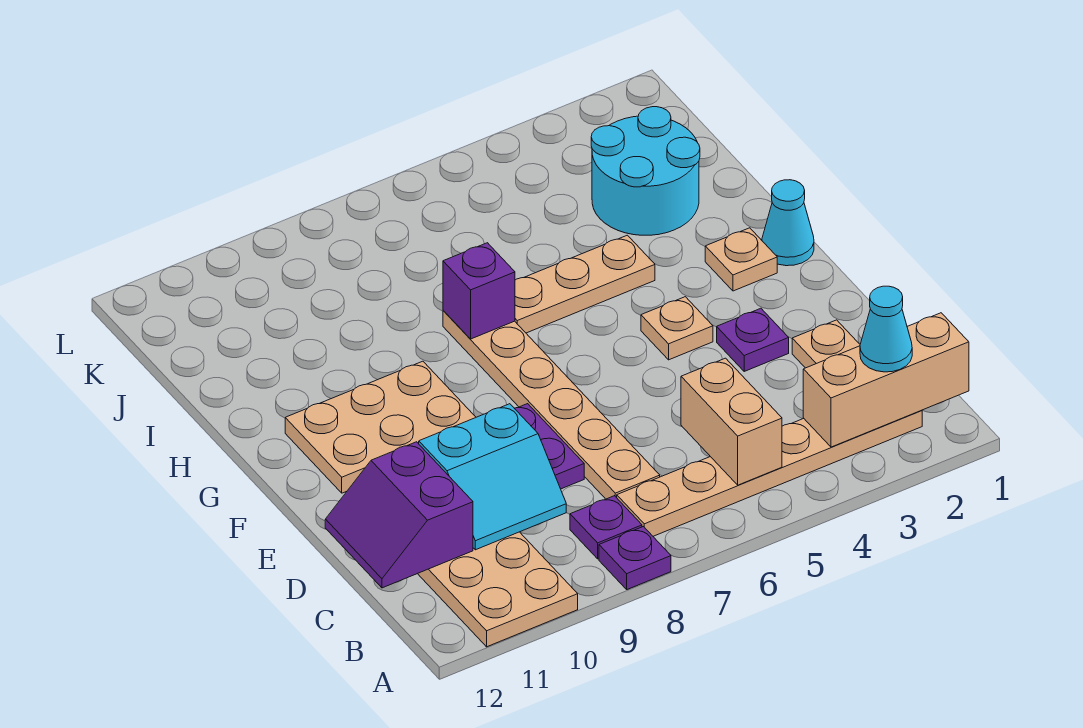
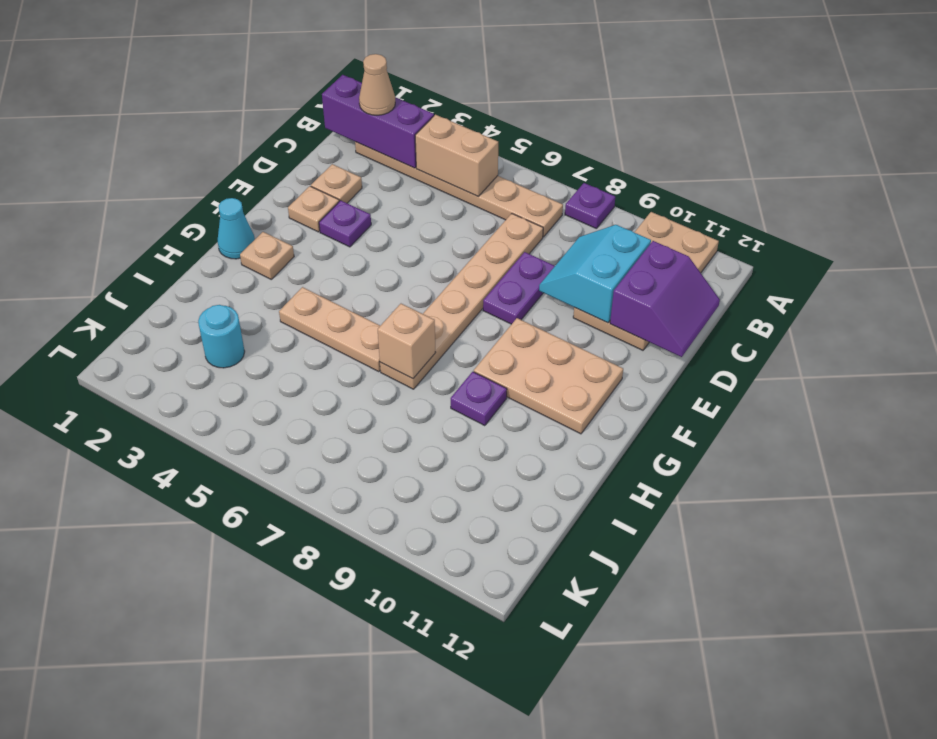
tan brick B1:B3 level 2 -> purple brick B1:B3 level 2
cyan cone B2 level 3 -> tan cone B2 level 3
tan brick B5:C5 level 2 -> tan brick B4:B5 level 2
purple plate B8 level 1 -> purple plate H9 level 1
cyan slope C9:D10 level 2 top D -> cyan slope C9:D10 level 2 top 10
tan plate F4 level 1 -> tan plate E2 level 1
purple brick H7 level 2 -> tan brick H7 level 2
cyan round brick I2:J3 level 1 -> cyan round brick J3 level 1

